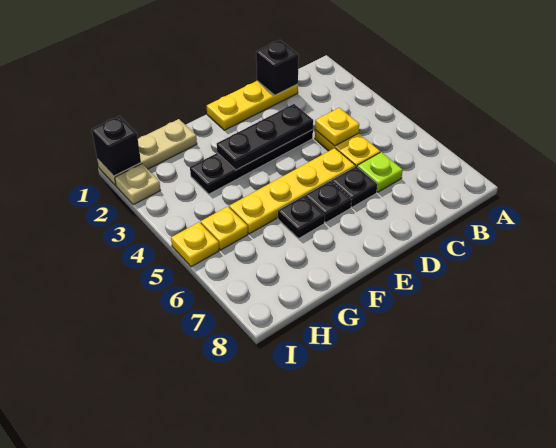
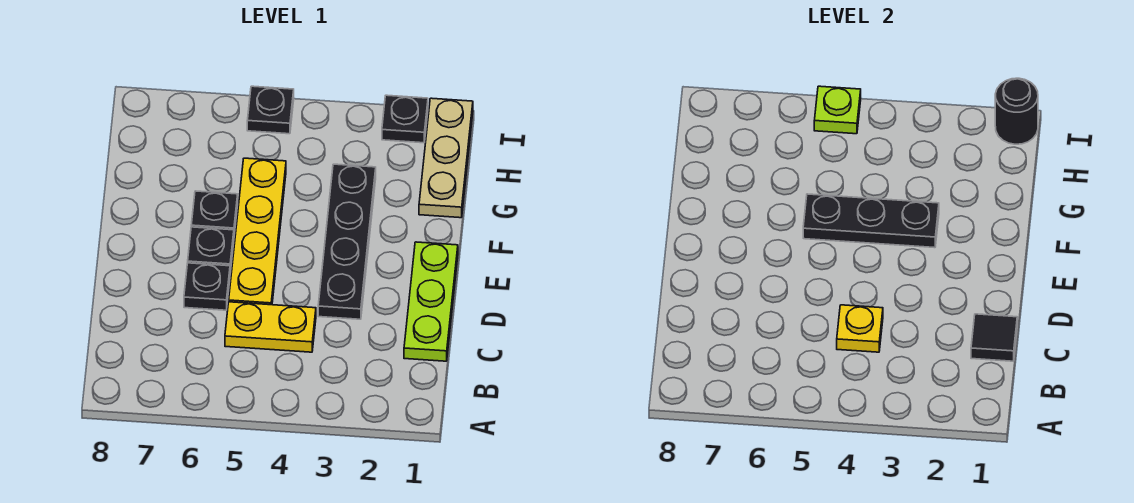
yellow plate C1:E1 level 1 -> lime plate C1:E1 level 1
black brick C1 level 2 -> black tile C1 level 2
lime plate C6 level 1 -> lime plate I5 level 2
black plate D3:F3 level 2 -> black plate F3:F5 level 2
yellow plate H5 level 1 -> none
black brick I1 level 2 -> black round brick I1 level 2
tan plate I2 level 1 -> black plate I2 level 1
yellow plate I5 level 1 -> black plate I5 level 1

